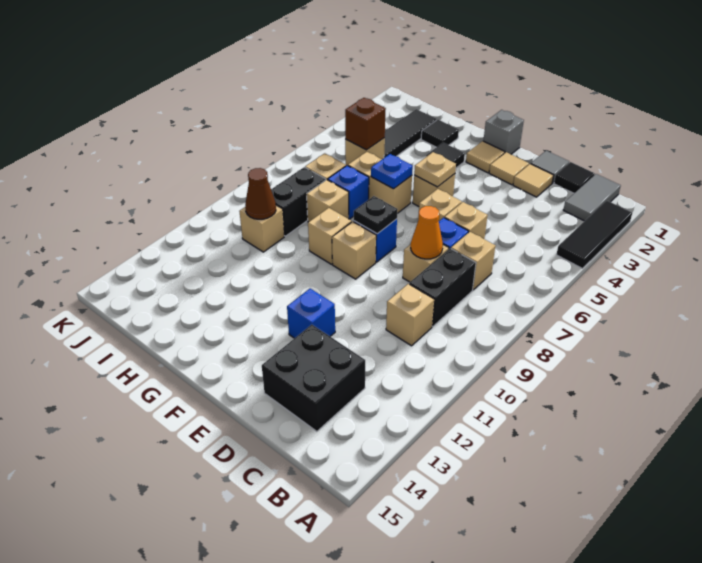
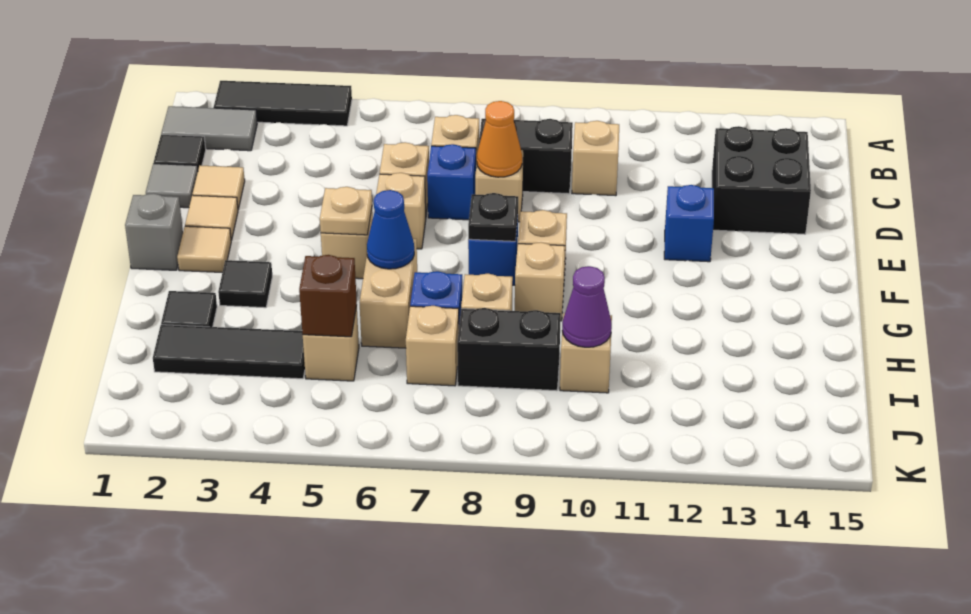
blue plate G6 level 2 -> blue cone G6 level 2
brown cone I10 level 2 -> purple cone I10 level 2

